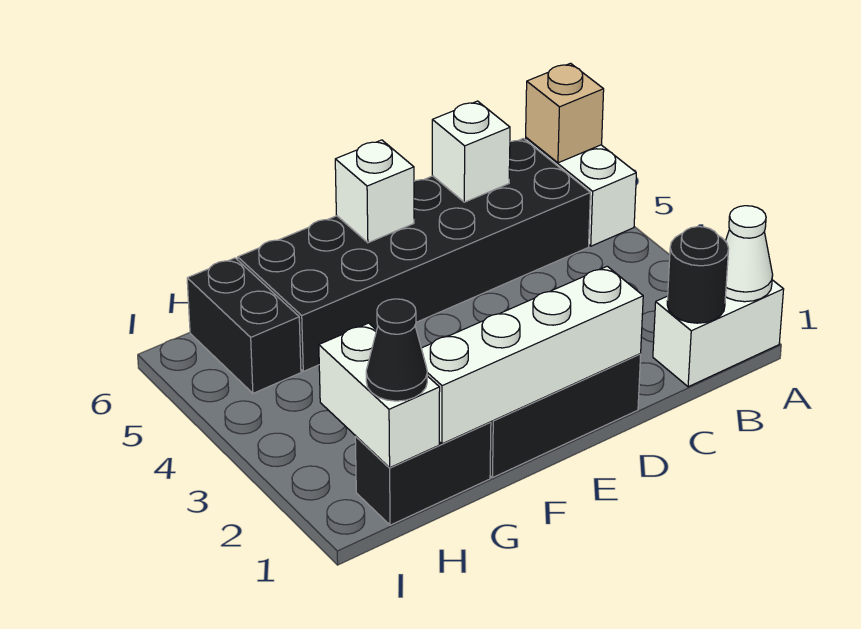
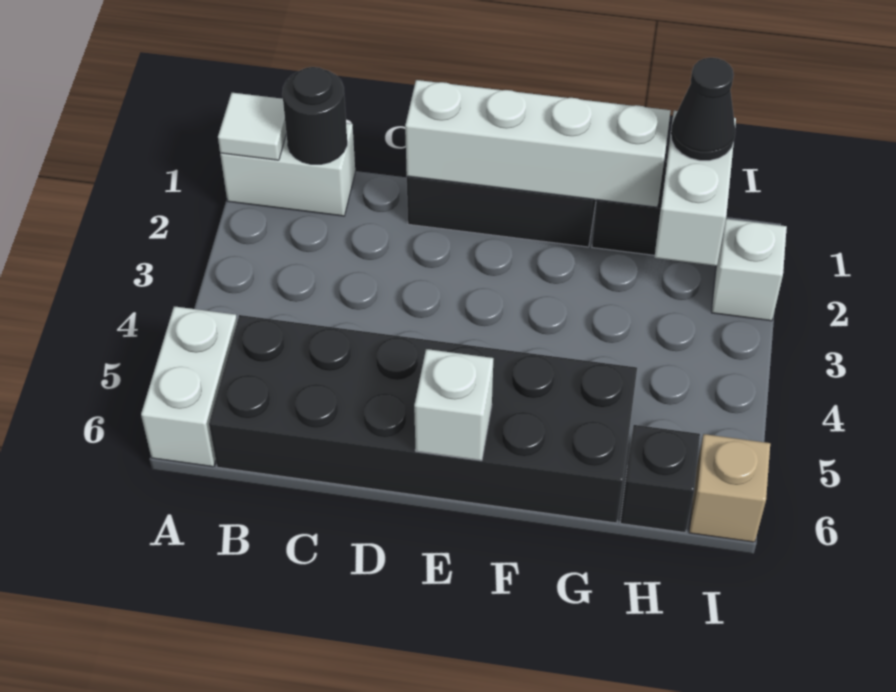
white cone A1 level 2 -> white tile A1 level 2
tan brick A6 level 2 -> tan brick I6 level 1
white brick C6 level 2 -> white brick I2 level 1
black brick H5:H6 level 1 -> black brick H6 level 1

